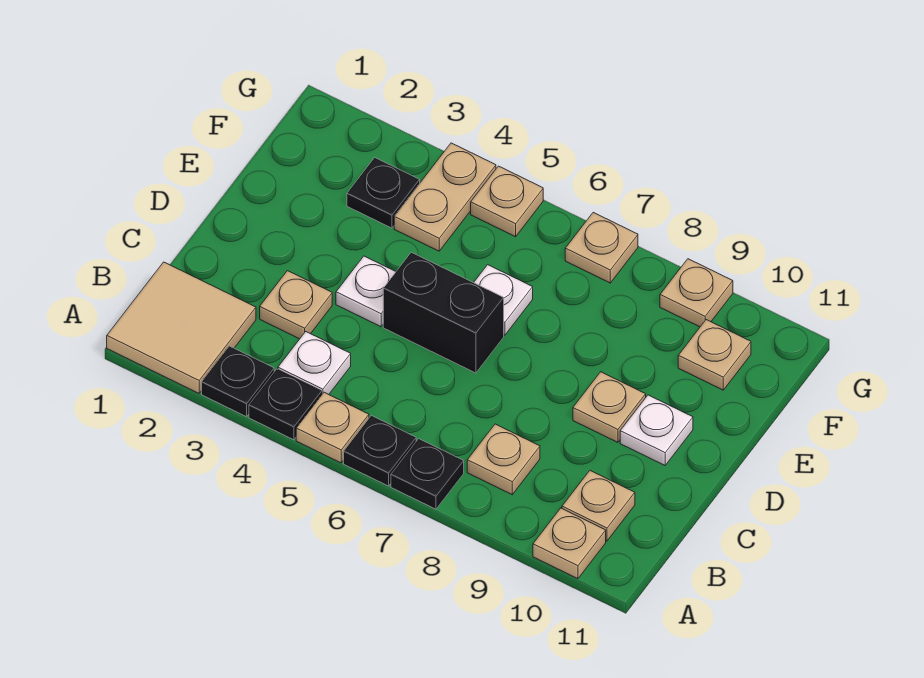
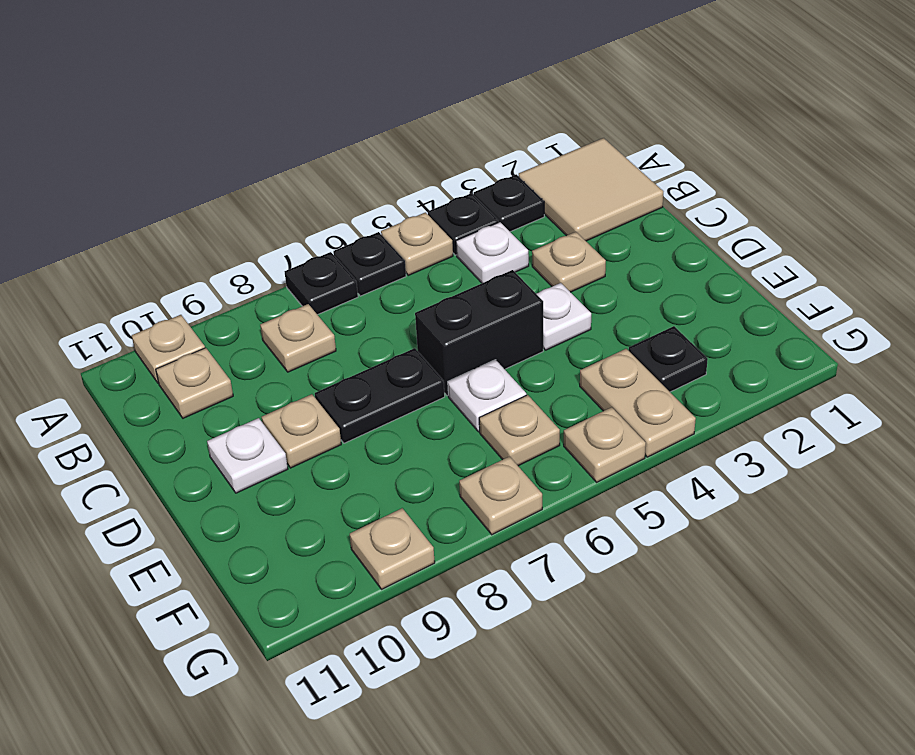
none -> black plate D7:D8 level 1
tan plate F10 level 1 -> tan plate F6 level 1

